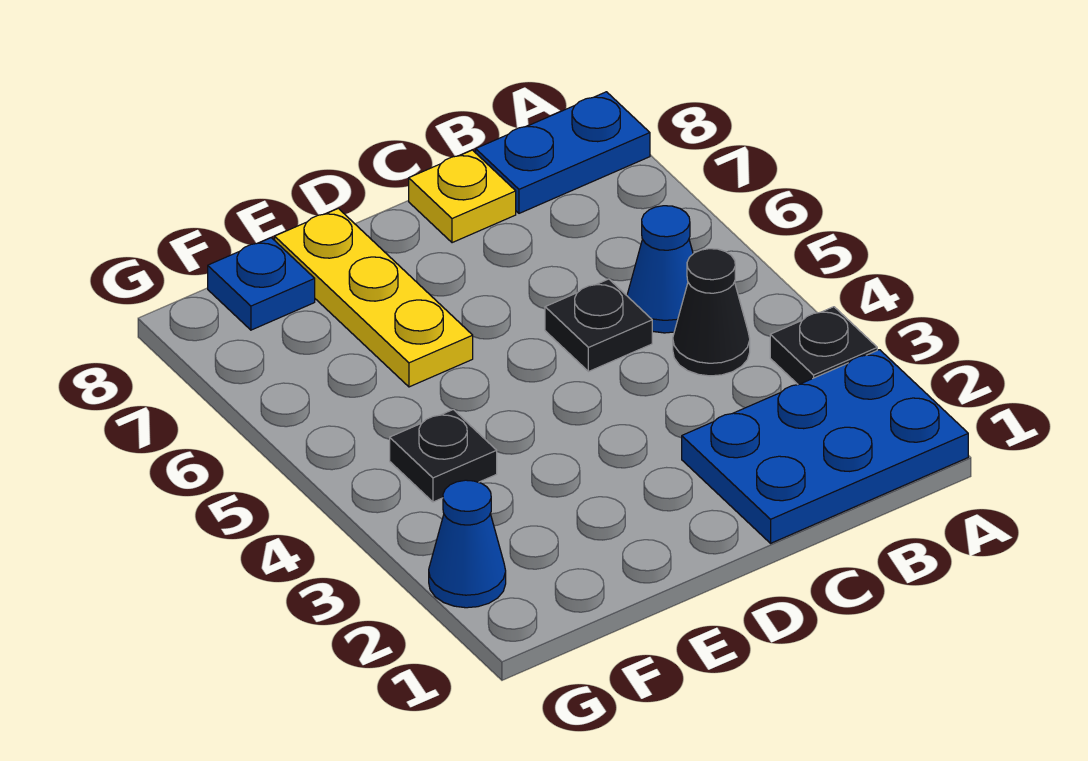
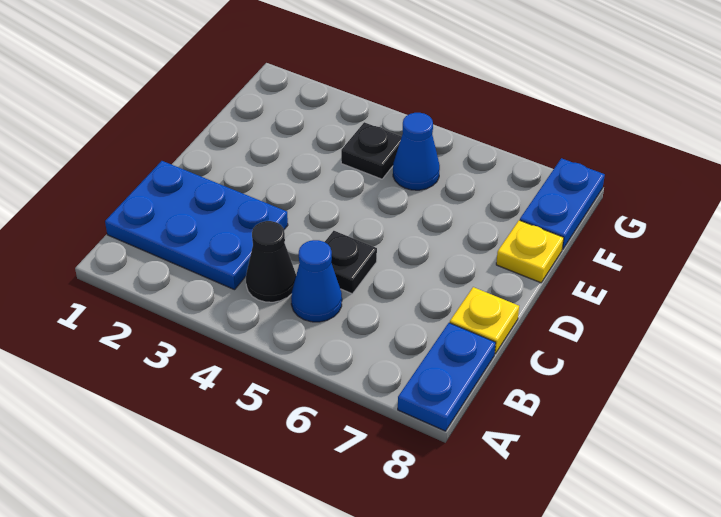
blue plate A1:C2 level 1 -> blue plate B1:C3 level 1
black plate A3 level 1 -> none
yellow plate E6:E8 level 1 -> yellow plate E8 level 1
blue plate F8 level 1 -> blue plate F8:G8 level 1
blue cone G2 level 1 -> blue cone F5 level 1

